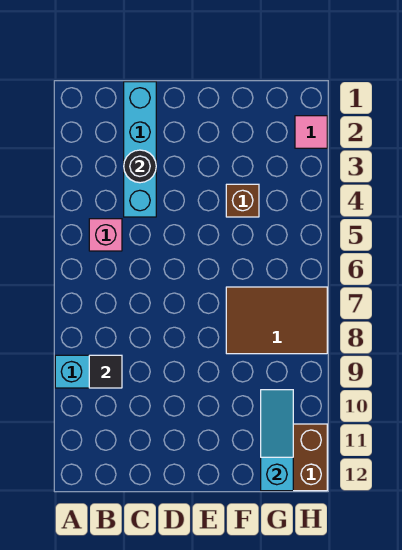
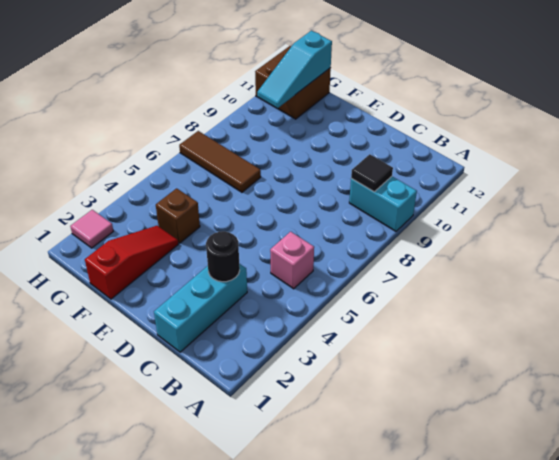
cyan brick C1:C4 level 1 -> cyan brick C1:C3 level 1
none -> red slope F1:F3 level 1 top 1
brown tile F7:H8 level 1 -> brown tile F7:H7 level 1

